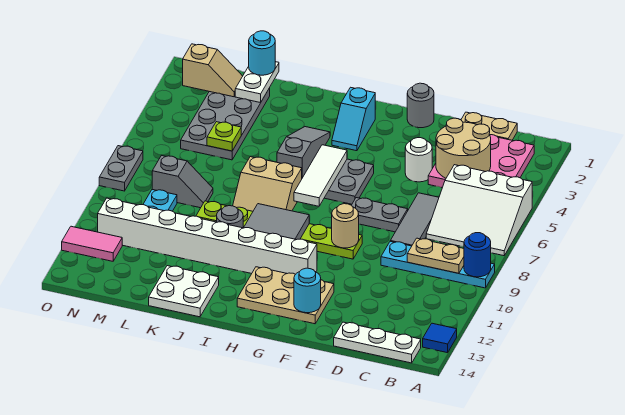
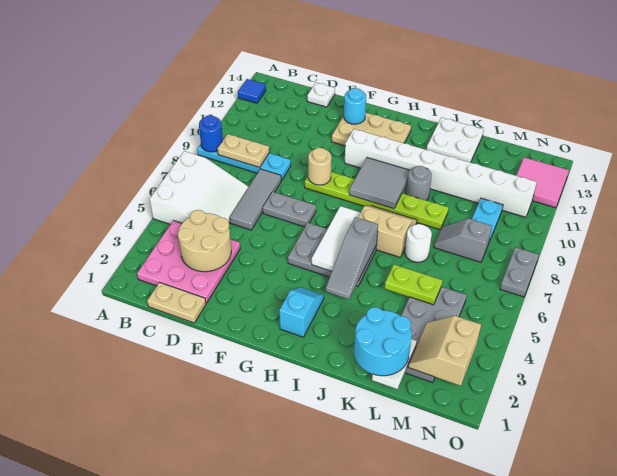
white slope A5:C7 level 1 top 5 -> white slope A5:C7 level 1 top A
white plate B14:D14 level 1 -> white plate D14 level 1
white round brick E4 level 1 -> white round brick K7 level 1
grey round brick F1 level 1 -> none
cyan round brick L1 level 3 -> cyan round brick K1:L2 level 3
lime plate L5 level 2 -> lime plate K5:L5 level 2
tan slope M2:N2 level 2 top N -> tan slope M2:N3 level 2 top N
pink tile N12:O12 level 1 -> pink tile N12:O13 level 1

